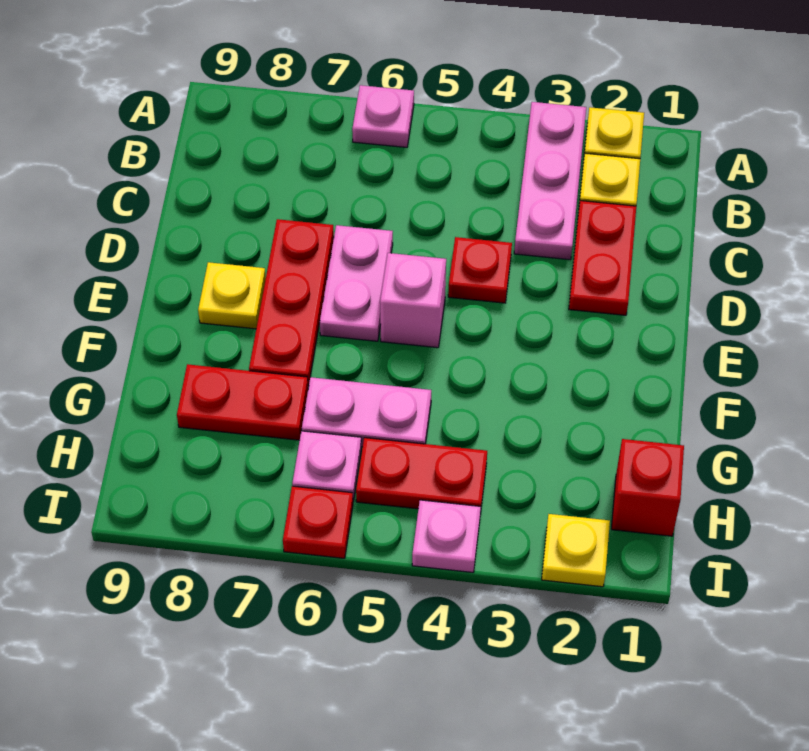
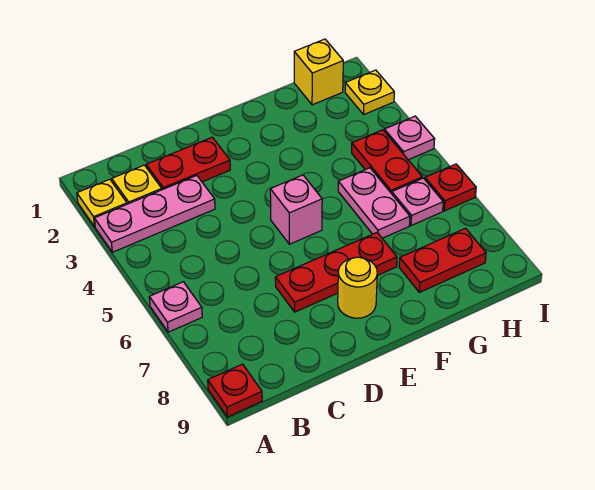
red plate D4 level 1 -> red plate A9 level 1
pink plate D6:E6 level 1 -> none
yellow plate E8 level 1 -> yellow round brick E8 level 1
red plate G7:G8 level 1 -> red plate G8:H8 level 1
red brick H1 level 1 -> yellow brick H1 level 1

